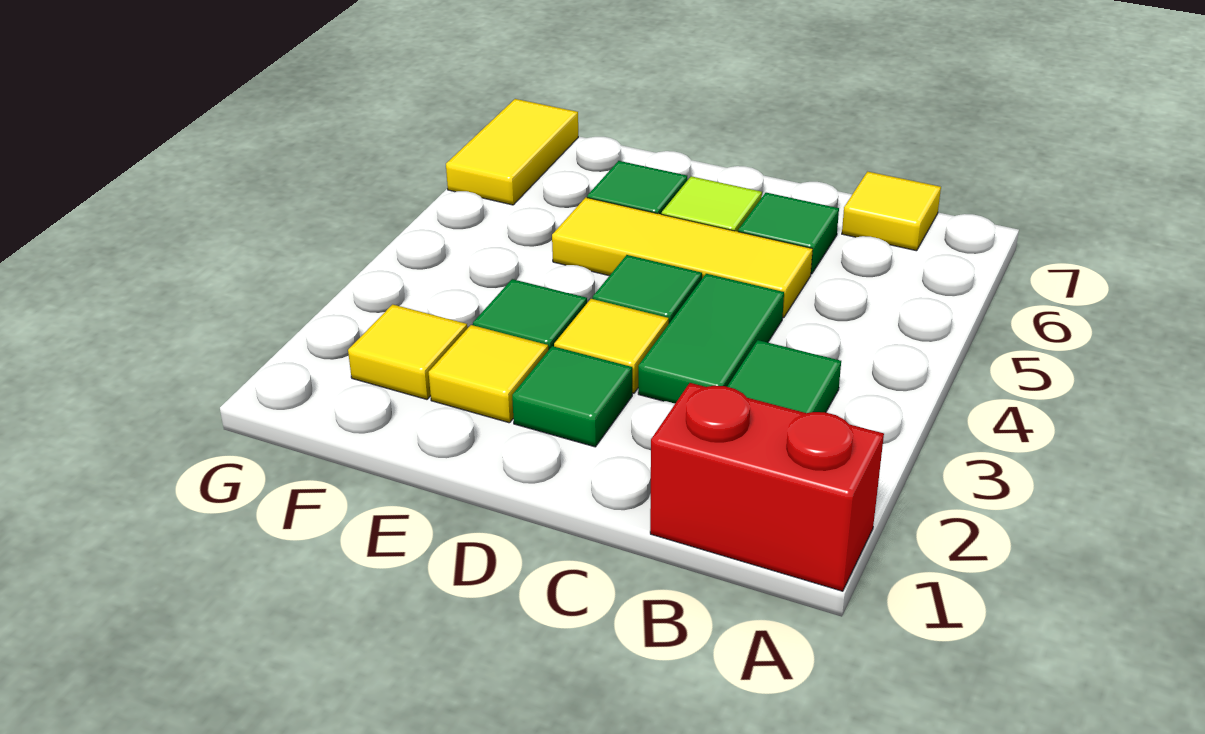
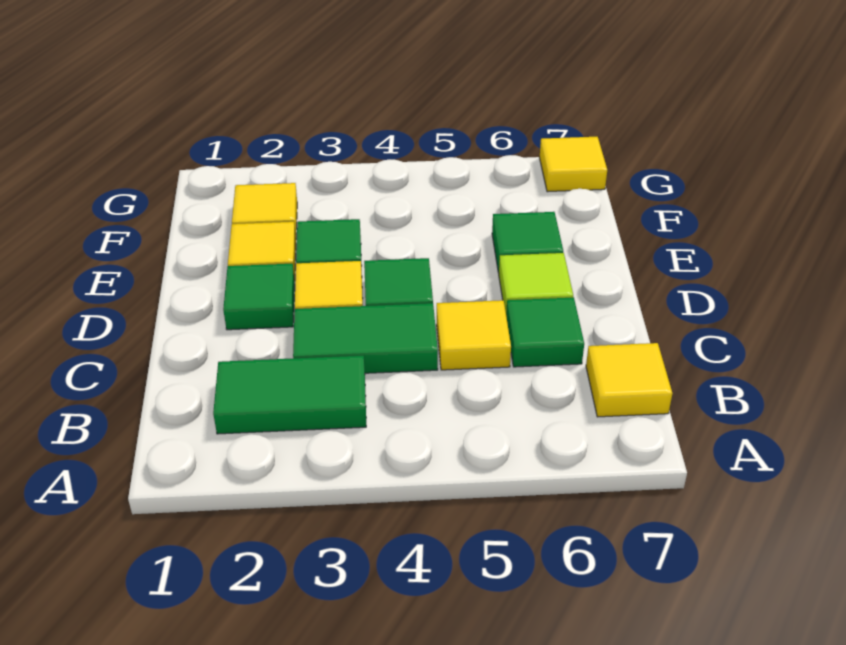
red brick A1:B1 level 1 -> none
yellow tile C5:E5 level 1 -> yellow tile C5 level 1
yellow tile G6:G7 level 1 -> yellow tile G7 level 1

